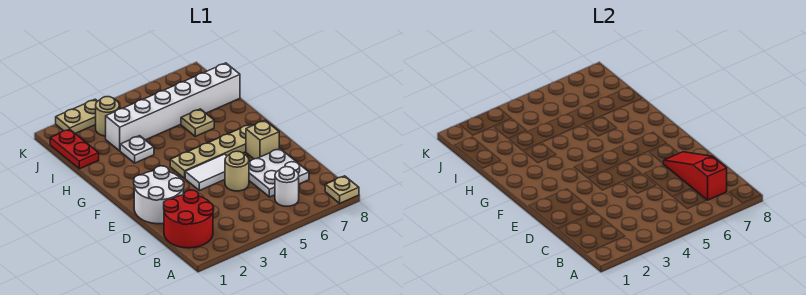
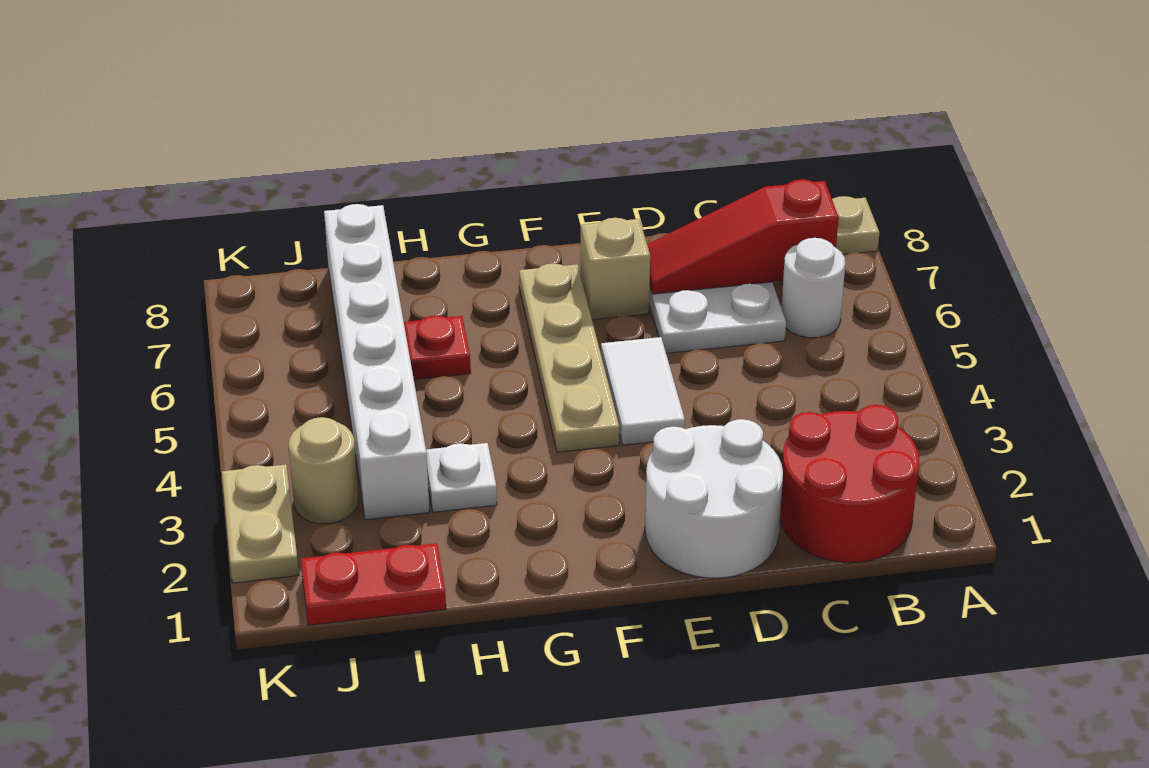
tan round brick D5 level 1 -> none
tan plate H6 level 1 -> red plate H6 level 1

